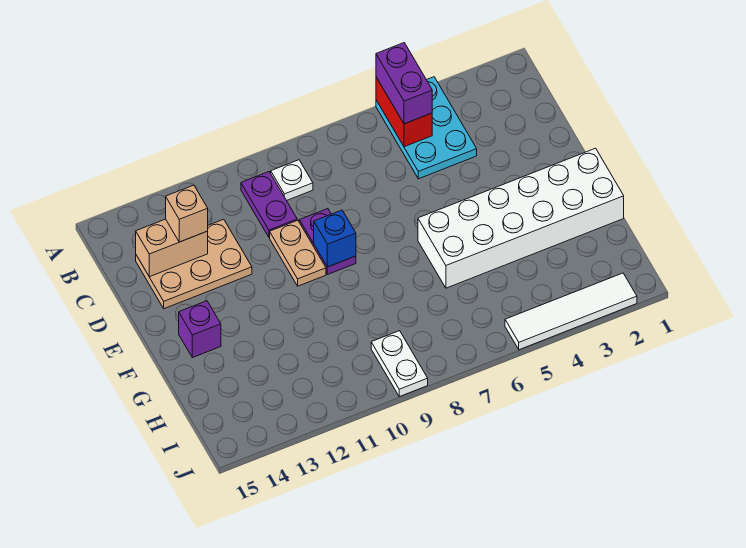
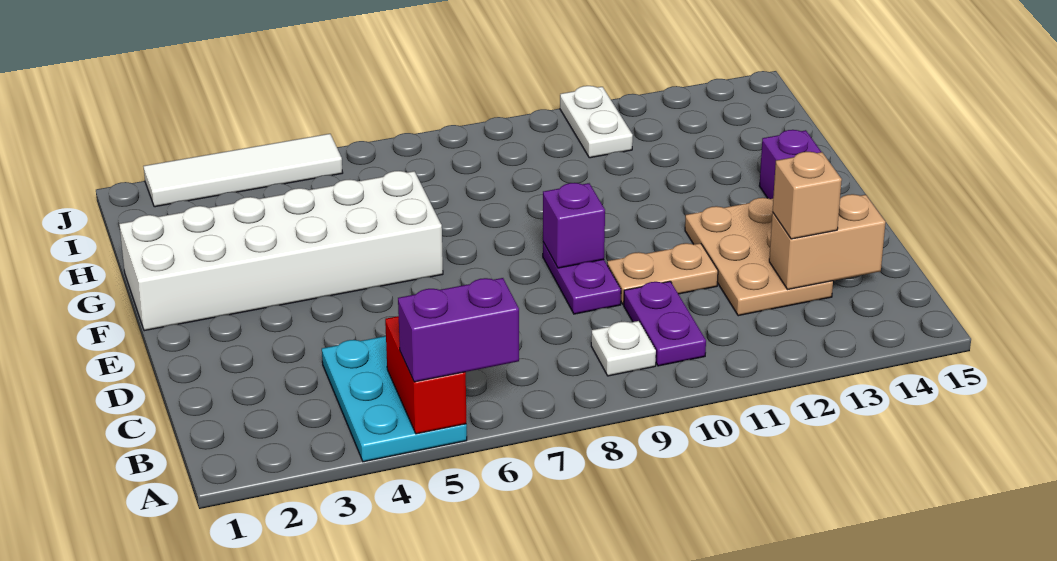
purple brick A5:B5 level 3 -> purple brick A5:A6 level 3
tan plate C12:D14 level 1 -> tan plate C12:E13 level 1
tan plate D10:E10 level 1 -> tan plate D10:D11 level 1
blue brick E9 level 2 -> purple brick E9 level 2
white plate I9:J9 level 1 -> white plate I11:J11 level 1

